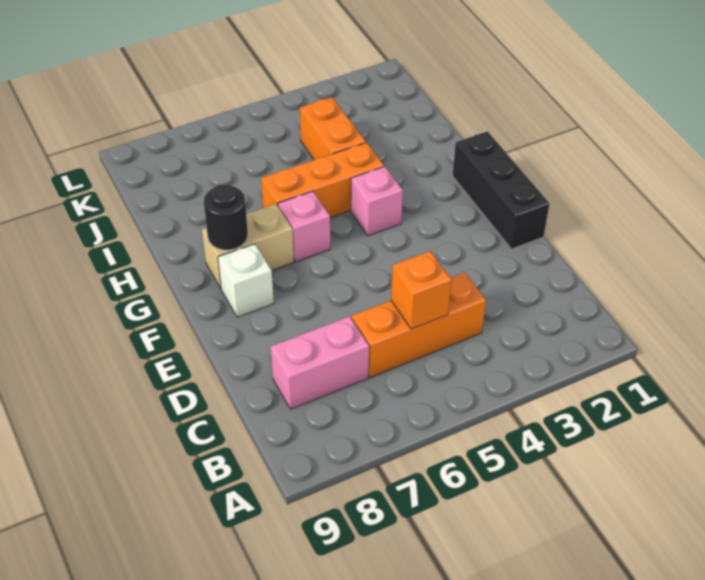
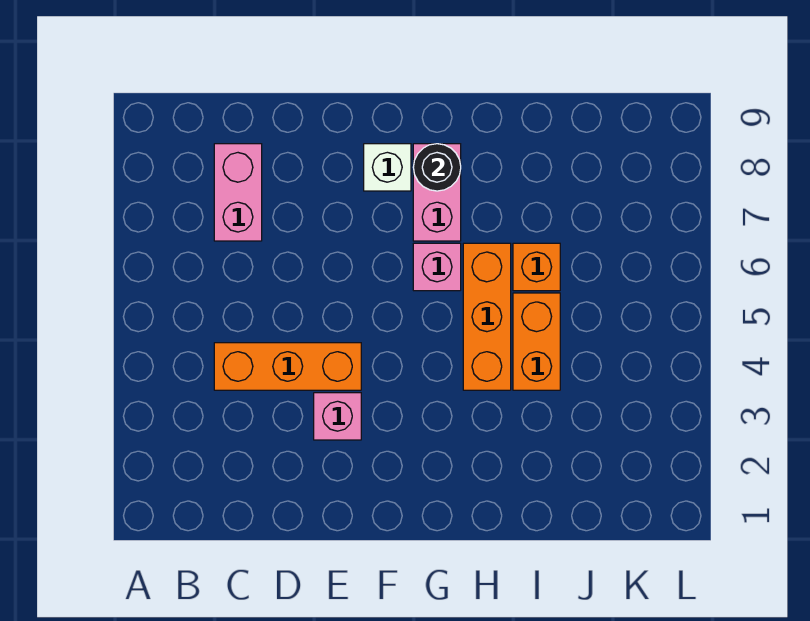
orange brick C4:C6 level 1 -> orange brick C4:E4 level 1
orange brick C5 level 2 -> orange brick I6 level 1
black brick E1:G1 level 1 -> none
pink brick G4 level 1 -> pink brick E3 level 1
tan brick G7:G8 level 1 -> pink brick G7:G8 level 1
orange brick I4:J4 level 1 -> orange brick I4:I5 level 1

